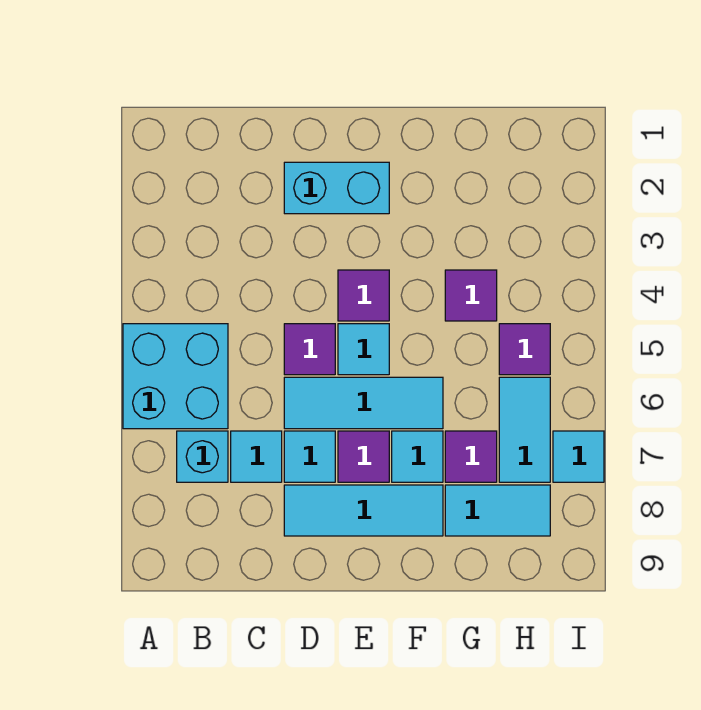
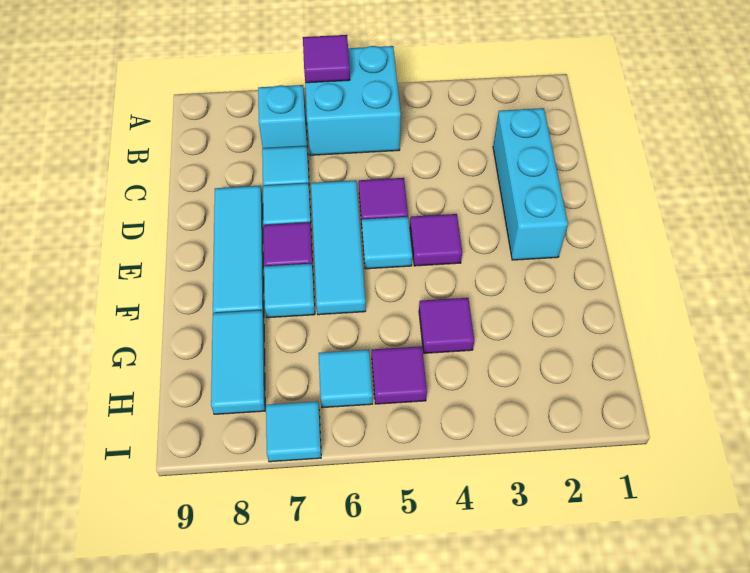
cyan brick D2:E2 level 1 -> cyan brick C2:E2 level 1
purple tile G7 level 1 -> purple tile A6 level 2
cyan tile H6:H7 level 1 -> cyan tile H6 level 1

